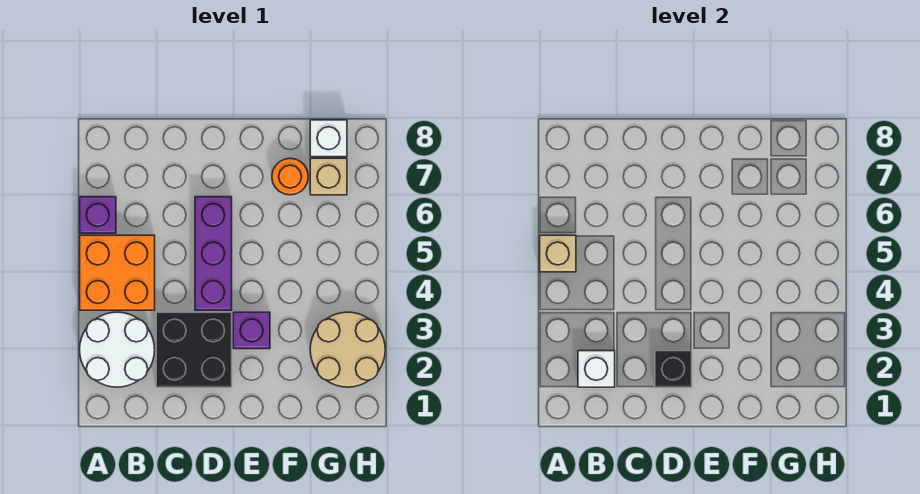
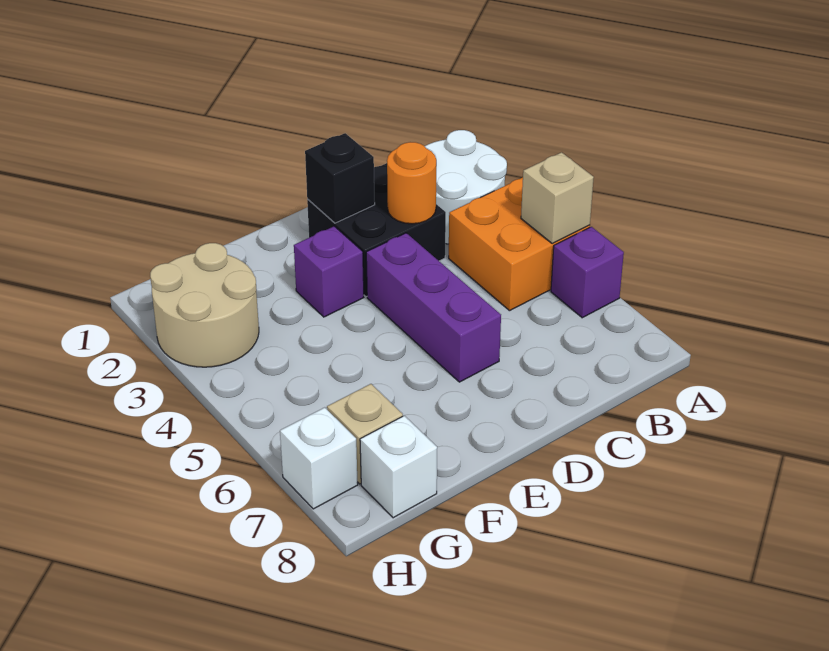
white brick B2 level 2 -> white brick H7 level 1
orange round brick F7 level 1 -> orange round brick C3 level 2

